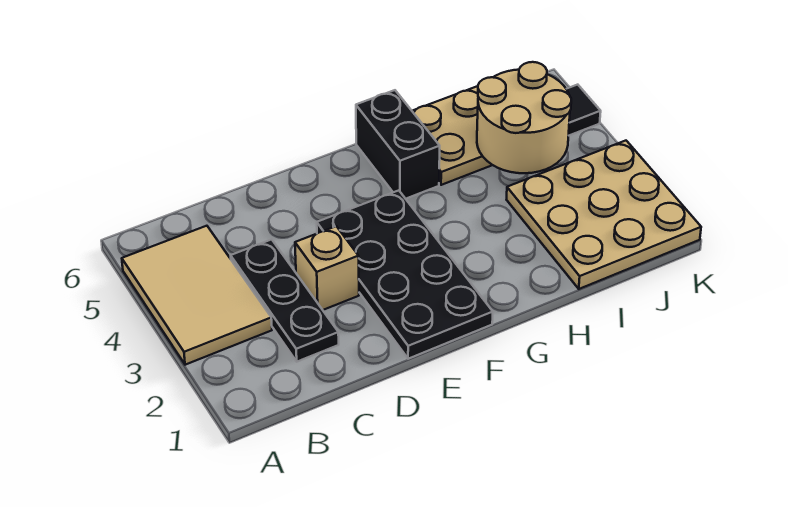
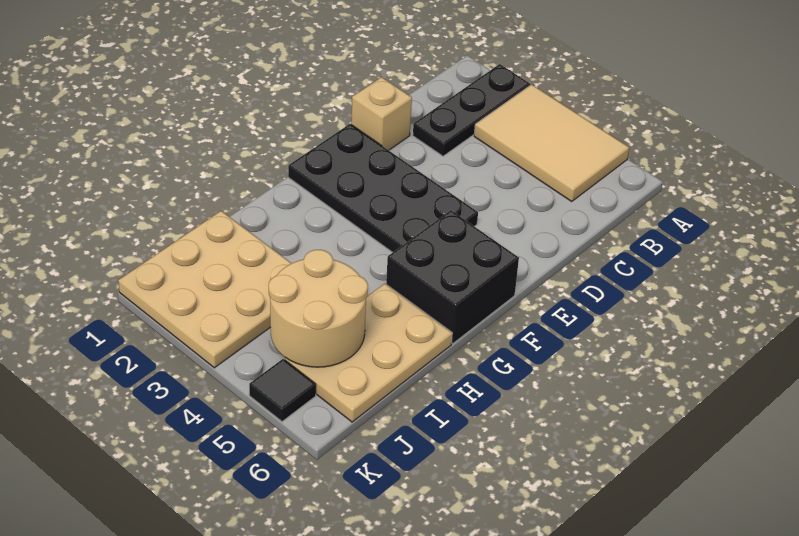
black plate C2:C4 level 1 -> black plate A2:C2 level 1
tan brick D3 level 1 -> tan brick D1 level 1
black brick G5:G6 level 1 -> black brick F5:G6 level 1

